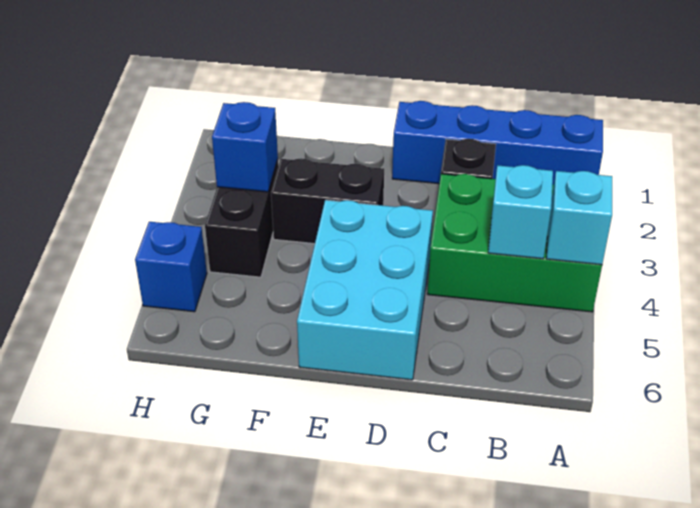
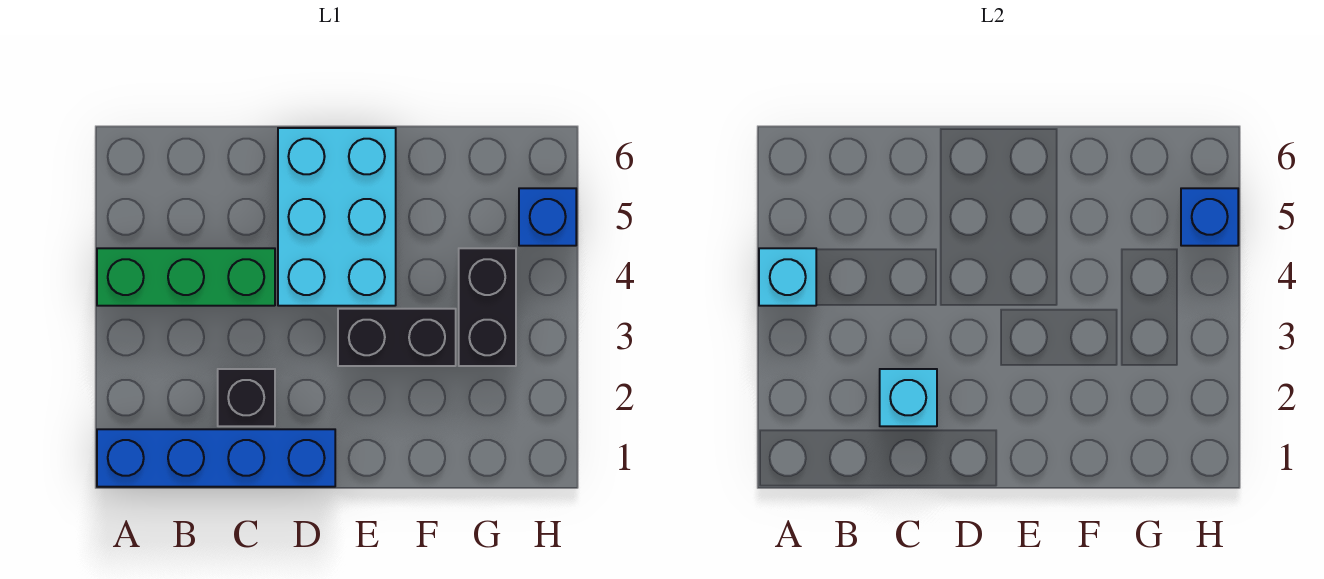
green brick A3:C4 level 1 -> green brick A4:C4 level 1
cyan brick B4 level 2 -> cyan brick C2 level 2
blue brick G3 level 2 -> blue brick H5 level 2

